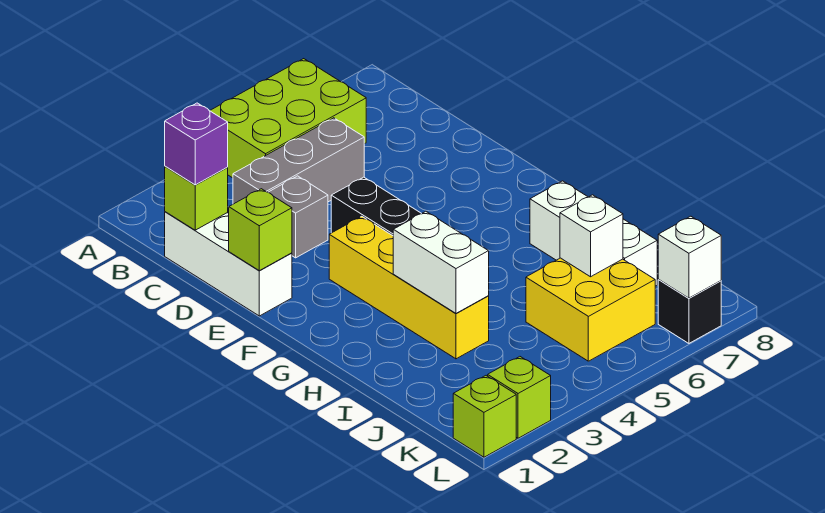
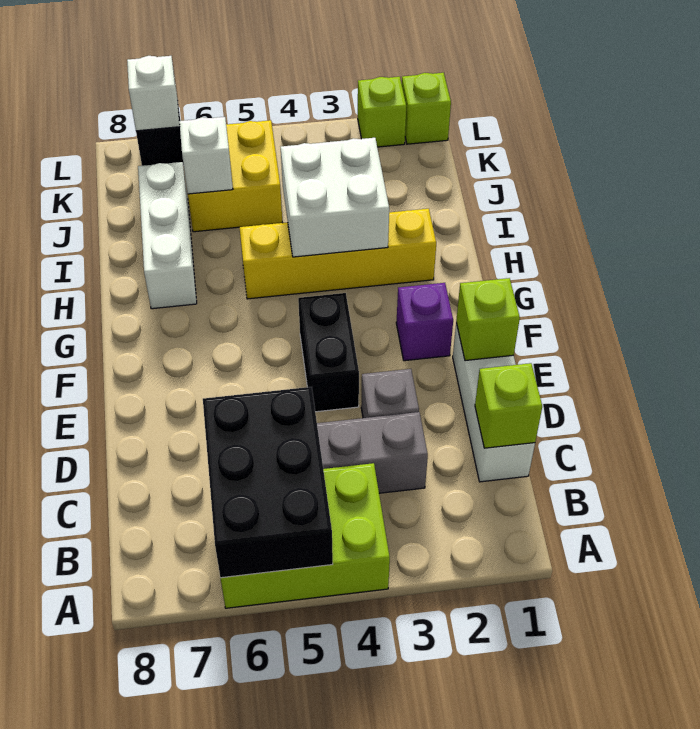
none -> black brick A5:C6 level 2
purple brick C1 level 3 -> purple brick F2 level 1
yellow brick F3:I3 level 1 -> yellow brick H2:H5 level 1
white brick H3:I3 level 2 -> white brick H3:I4 level 2

